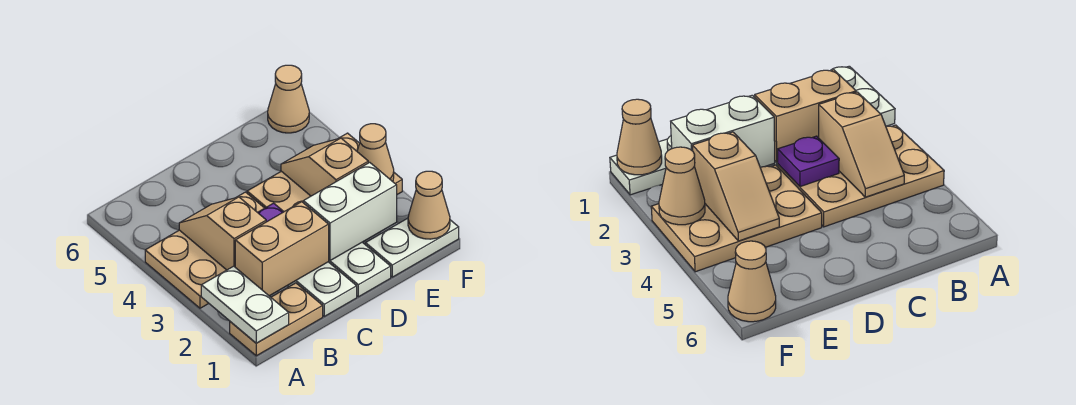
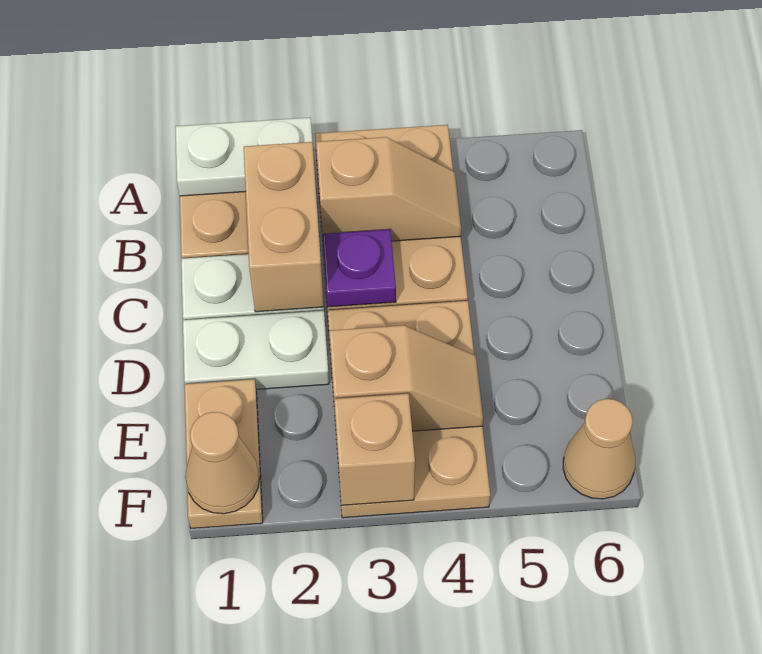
white brick D2:E2 level 2 -> none
white plate E1:F1 level 1 -> tan plate E1:F1 level 1
tan cone F3 level 2 -> tan brick F3 level 2

